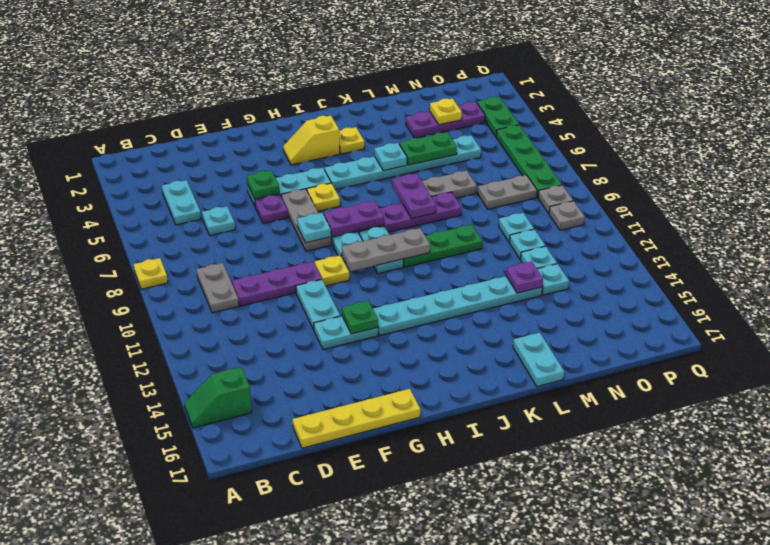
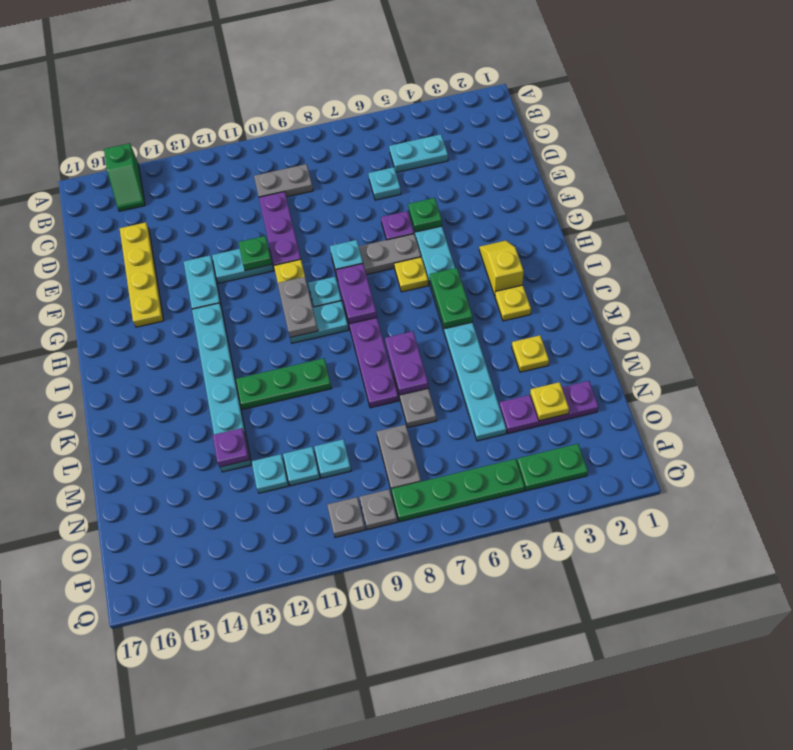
yellow plate A8 level 1 -> yellow plate L3 level 1
green slope A15:B15 level 1 top B -> green slope A15:B15 level 1 top A
yellow plate D17:G17 level 1 -> yellow plate D15:G15 level 1
green plate G13 level 2 -> green plate F11 level 2
grey plate H10:J10 level 2 -> grey plate H10:I10 level 2
green plate J10:L10 level 1 -> green plate K10:K12 level 1
cyan plate K5 level 2 -> none
purple plate K7:K8 level 2 -> purple plate K7:L7 level 2
green plate L5:M5 level 2 -> green plate I5:J5 level 2
cyan plate L16:L17 level 1 -> none
purple plate M3:O3 level 1 -> purple plate N2:N4 level 1
cyan plate N13 level 1 -> none

